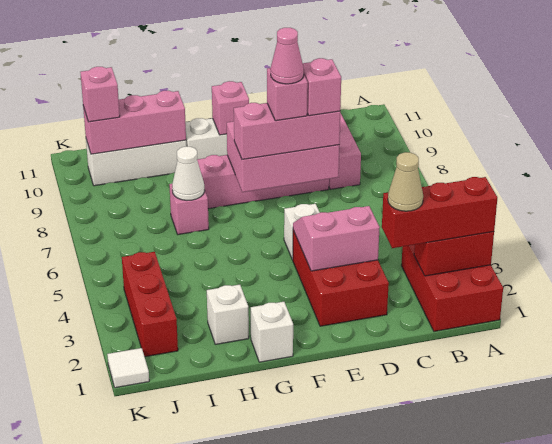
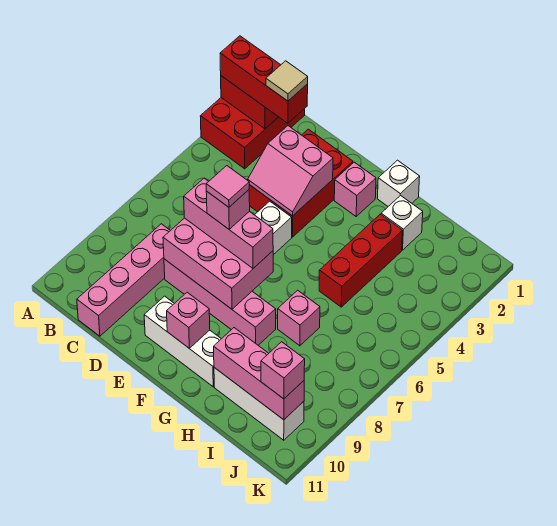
tan cone C2 level 4 -> tan tile C2 level 4
pink brick D7 level 4 -> pink brick F2 level 1
pink cone E7 level 5 -> pink tile E7 level 5
white cone H7 level 2 -> none
red brick J2:J4 level 1 -> red brick H3:H5 level 1
white tile K1 level 1 -> none

